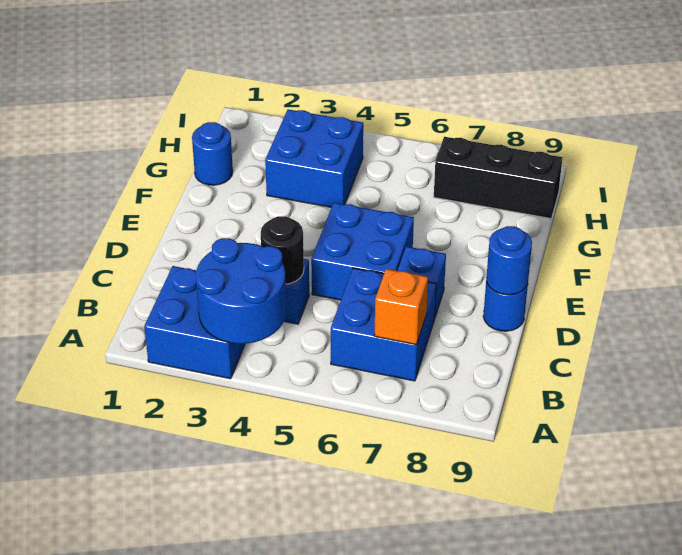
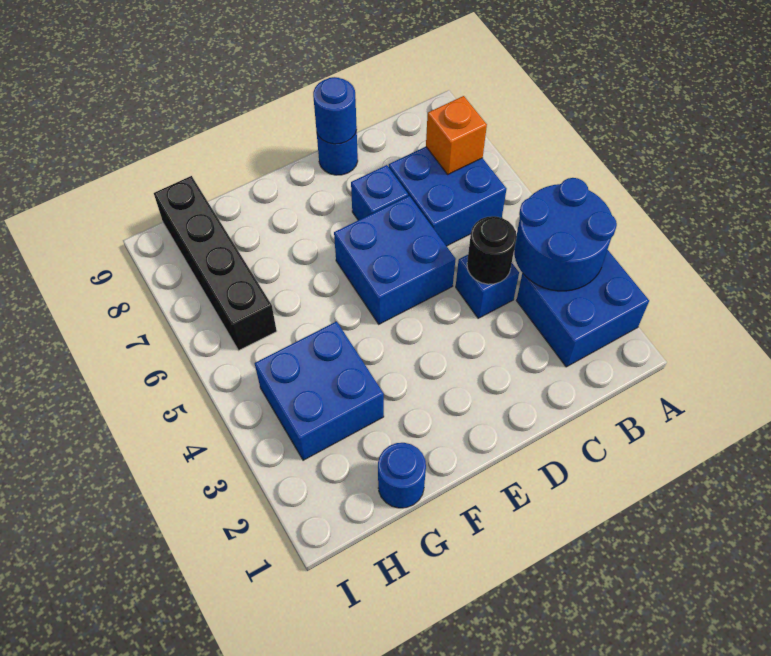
black brick H7:H9 level 1 -> black brick H6:H9 level 1

